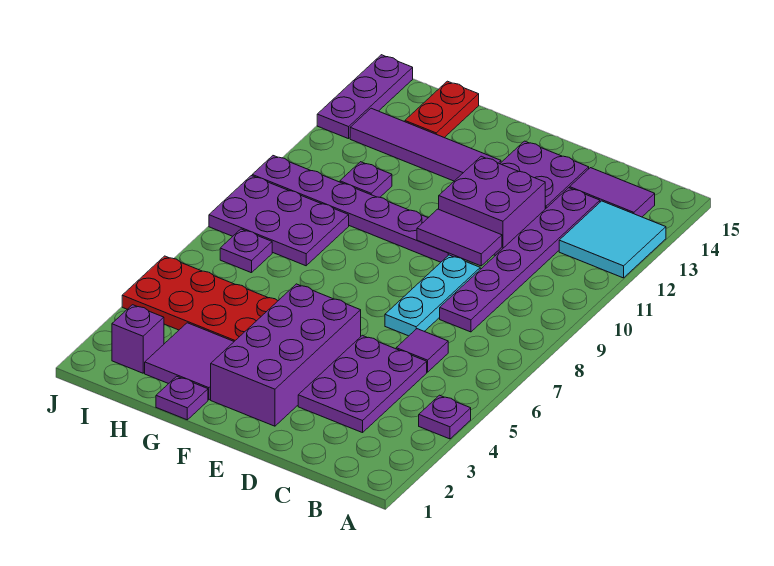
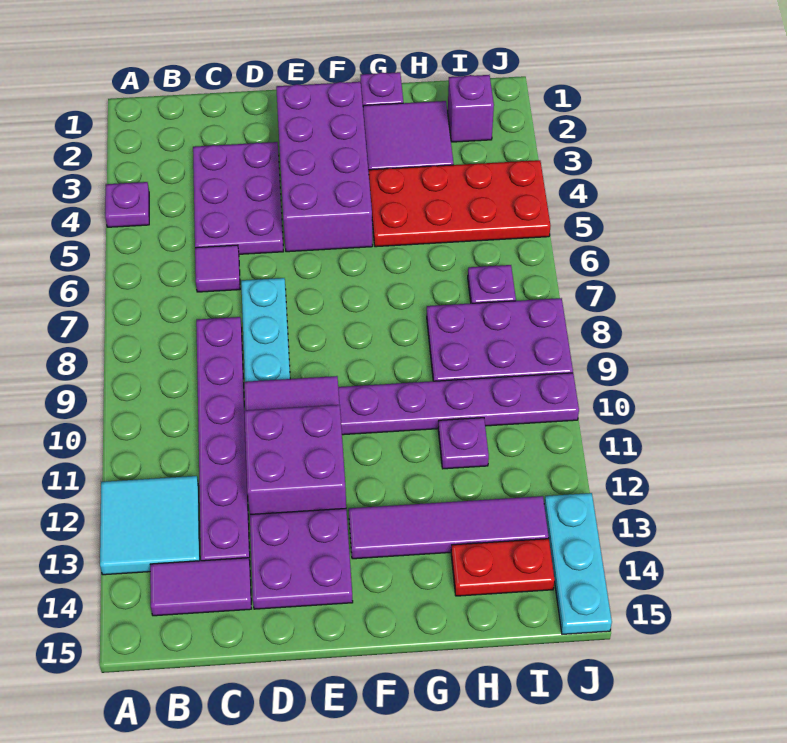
red plate H14:H15 level 1 -> red plate H14:I14 level 1
purple plate J13:J15 level 1 -> cyan plate J13:J15 level 1

